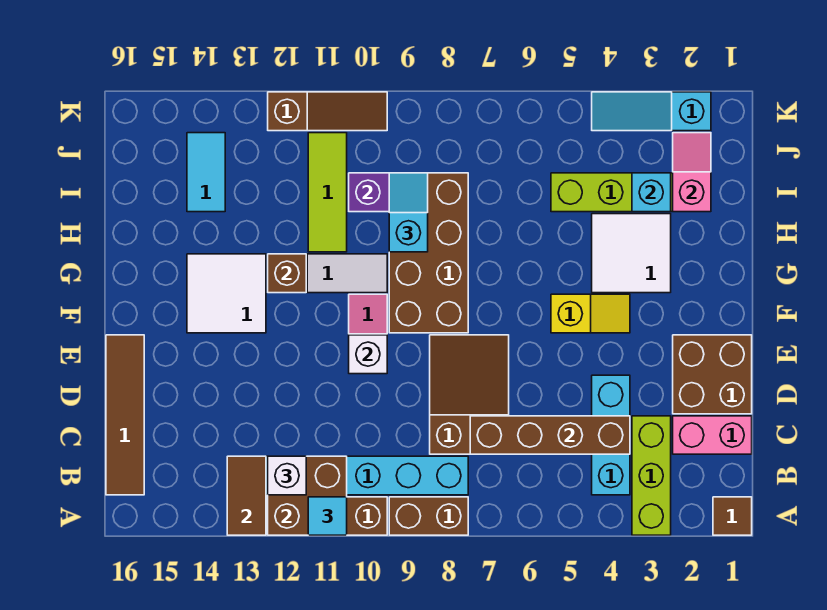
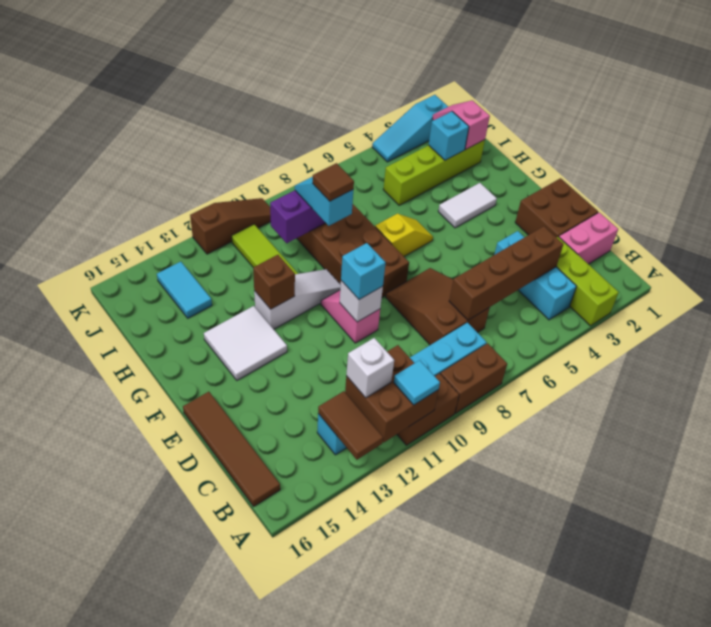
brown tile A1 level 1 -> brown tile H9 level 4
none -> cyan brick E10 level 3
yellow slope F4:F5 level 1 top 5 -> yellow slope G6:G7 level 1 top 7
white tile G3:H4 level 1 -> white tile G3:G4 level 1

